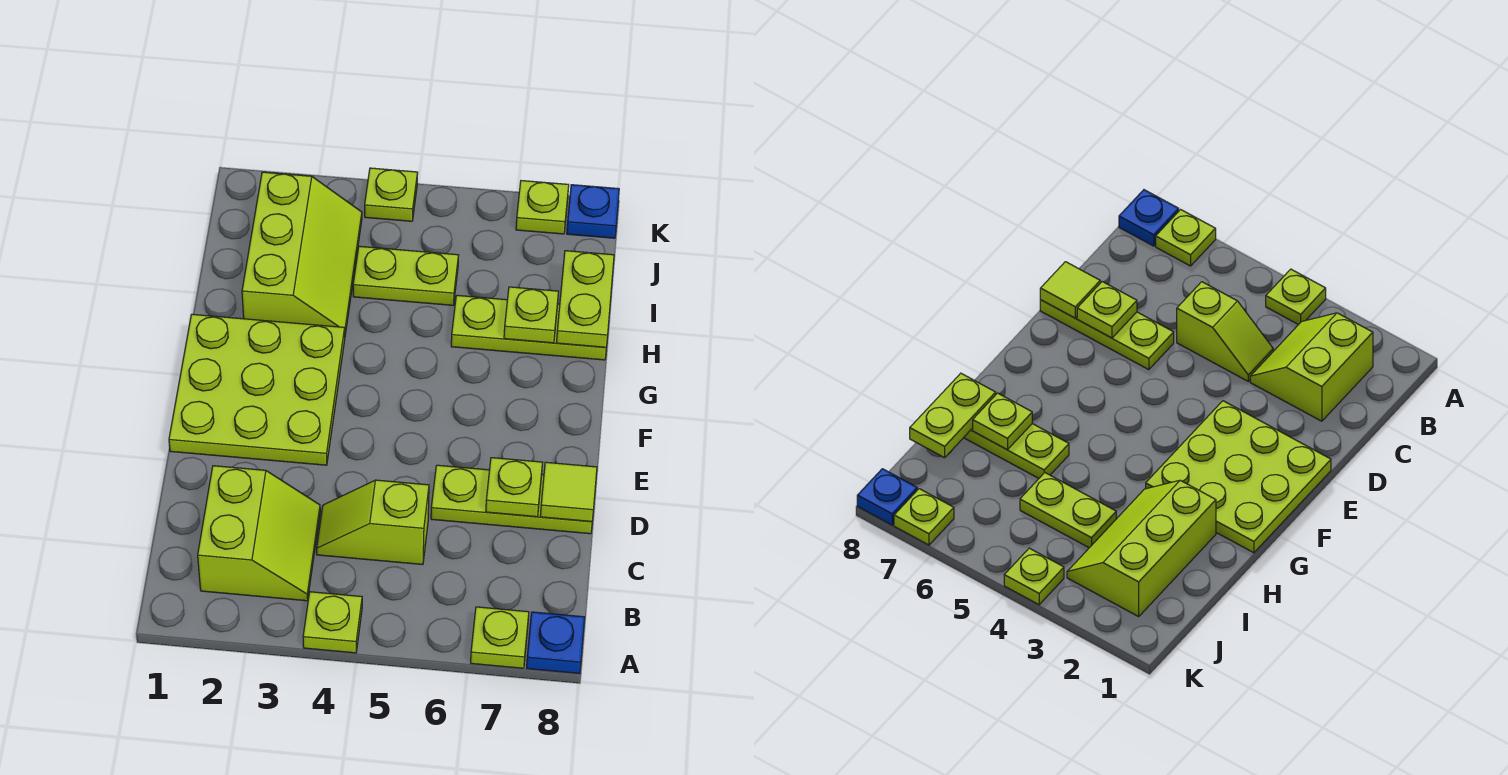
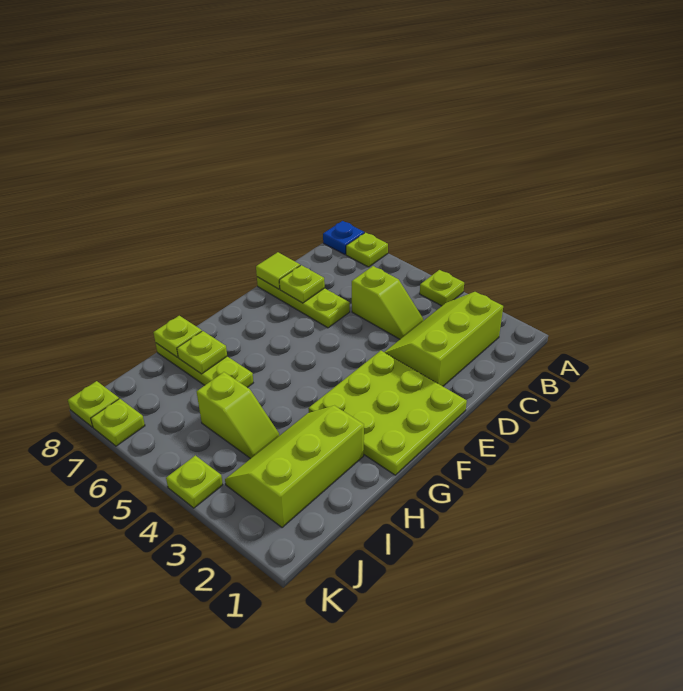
lime slope B2:C3 level 1 top 2 -> lime slope B2:D3 level 1 top 2
lime plate H8:I8 level 2 -> lime plate H8 level 2
lime plate I4:I5 level 1 -> lime slope I4:I5 level 1 top 5
blue plate K8 level 1 -> lime plate K8 level 1

